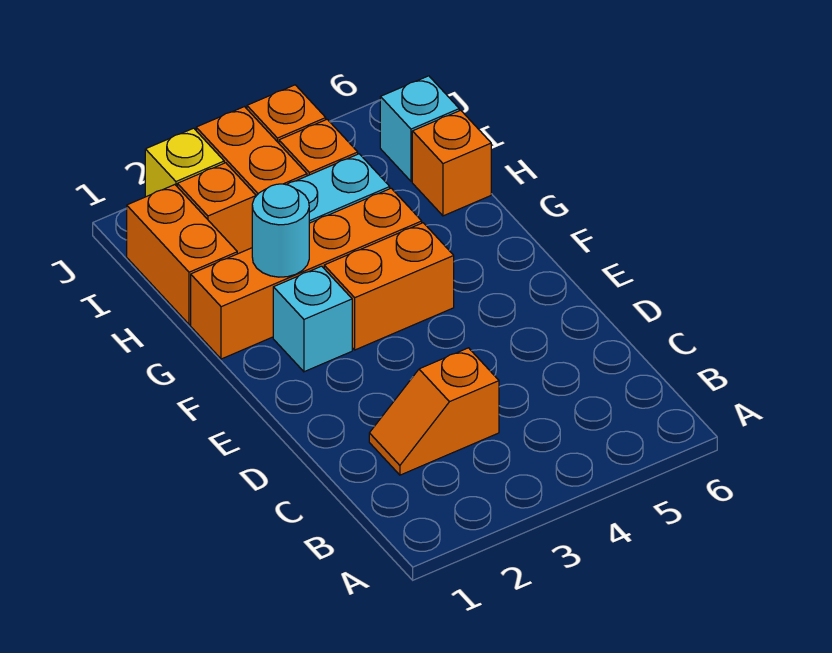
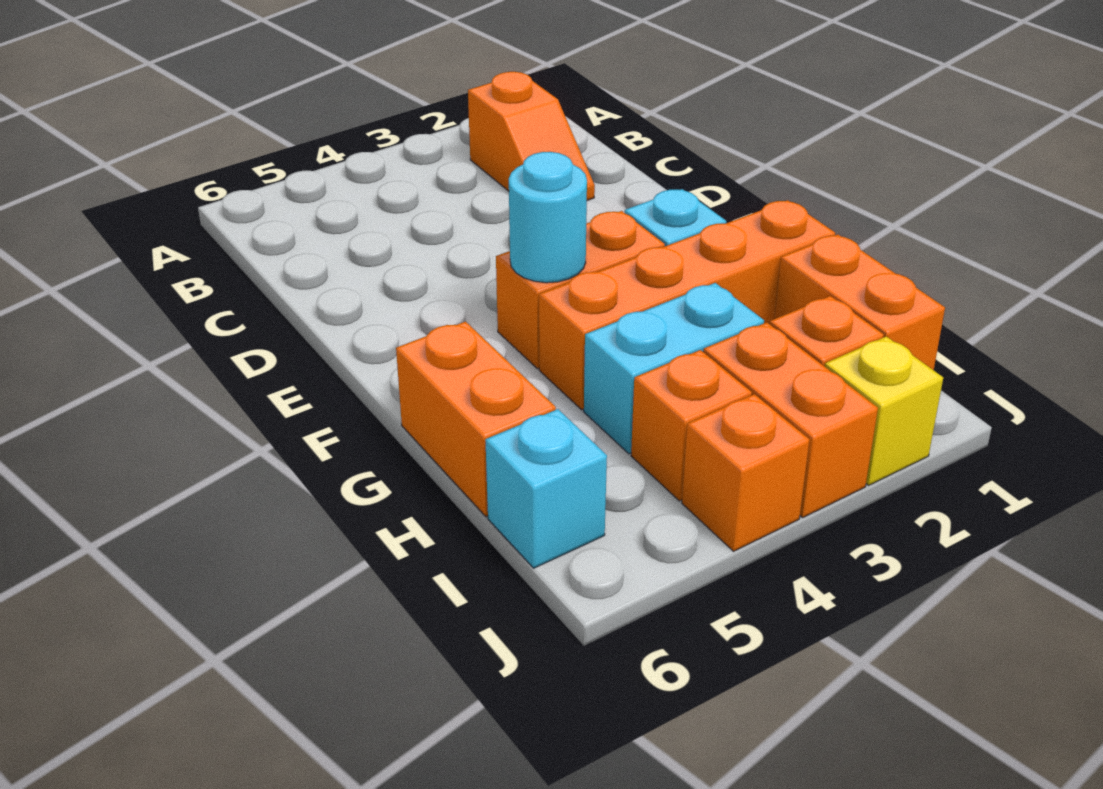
orange slope C2:C3 level 1 top 3 -> orange slope B2:C2 level 1 top B
cyan round brick G2 level 2 -> cyan round brick F4 level 2
orange brick H6 level 1 -> orange brick G6:H6 level 1

